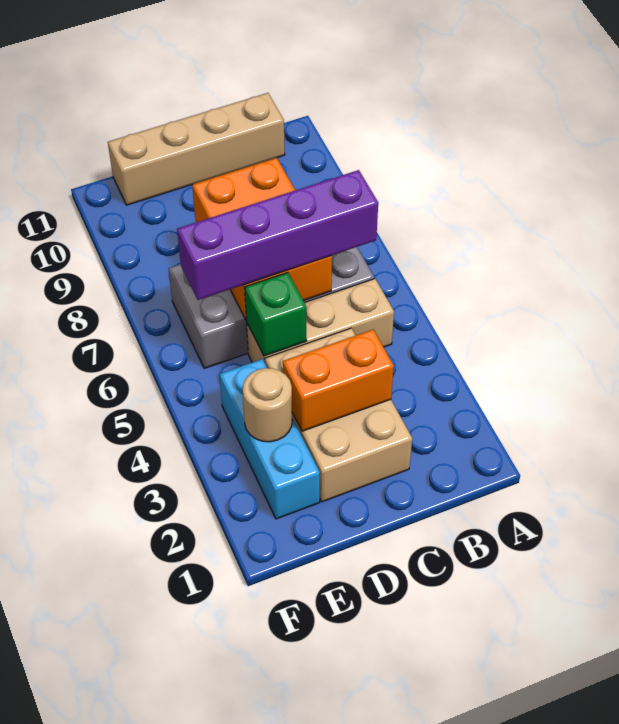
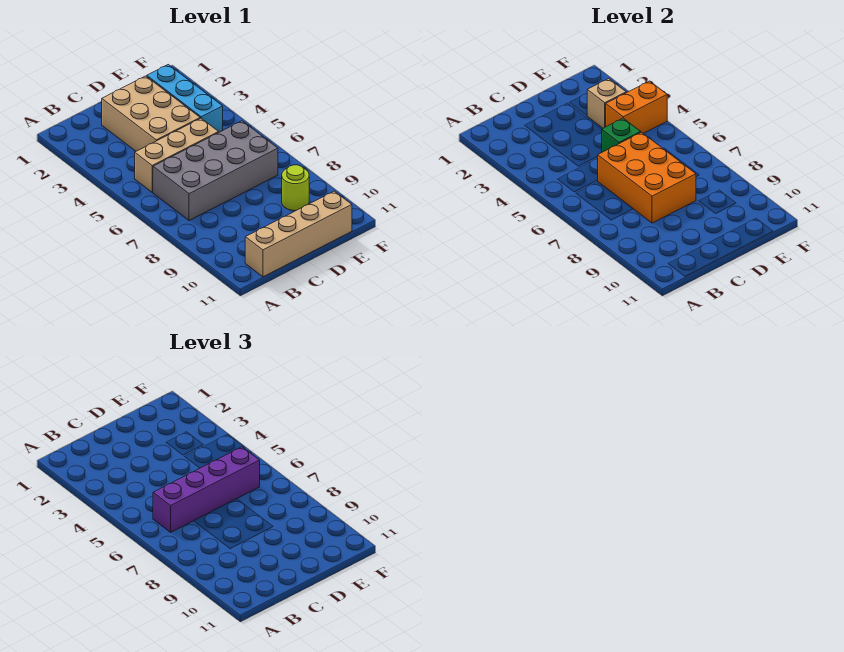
orange brick C3:D3 level 2 -> orange brick E4:F4 level 2
tan round brick E3 level 2 -> tan brick E3 level 2
none -> lime round brick E9 level 1

